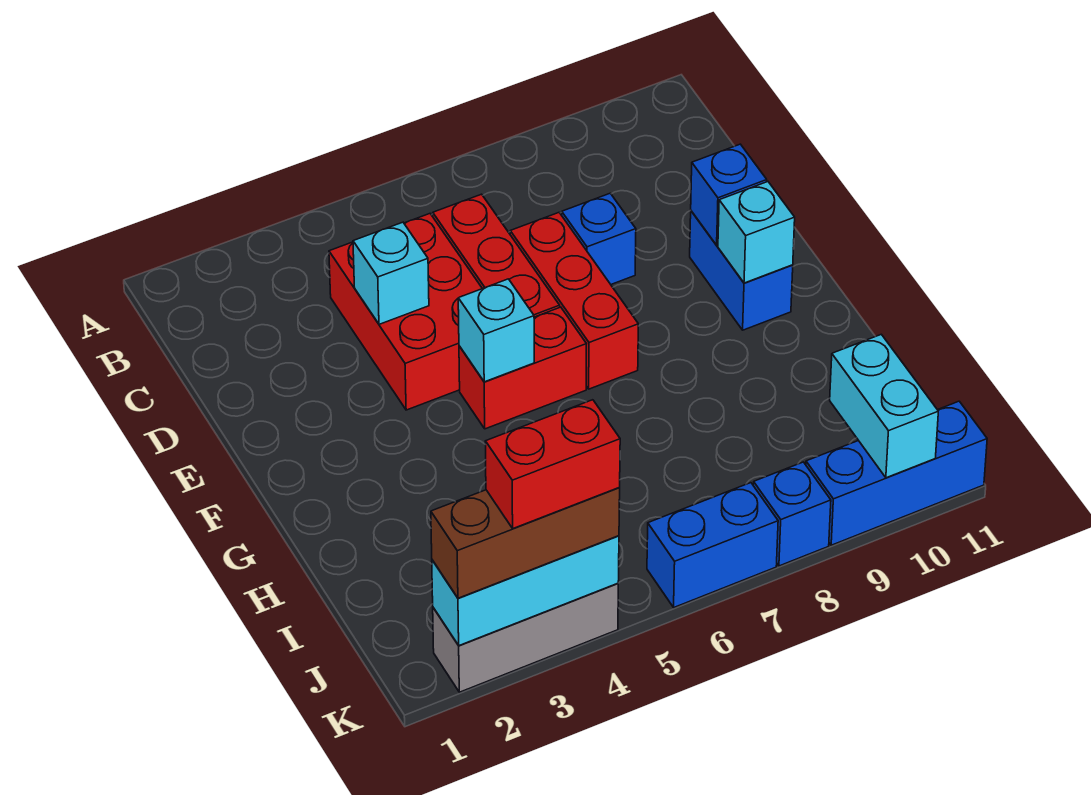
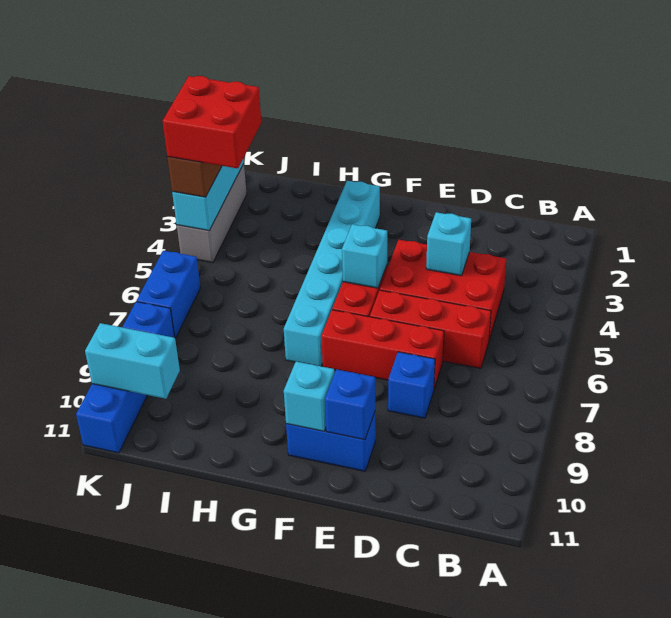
none -> cyan brick G2:G7 level 1
red brick K3:K4 level 4 -> red brick J3:K4 level 4

